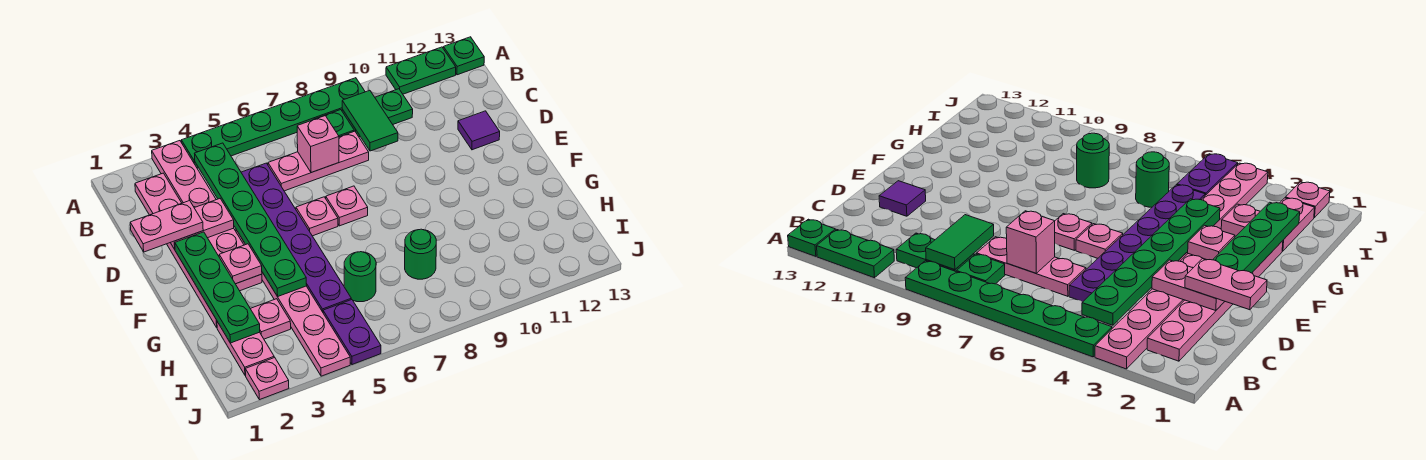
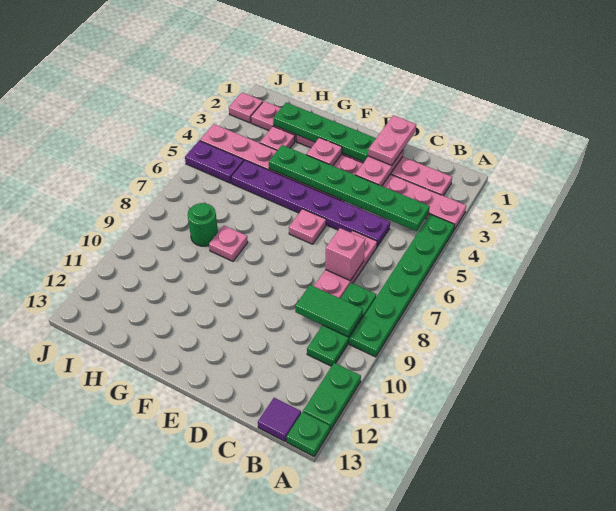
purple tile D12 level 1 -> purple tile B13 level 1
pink plate E7 level 1 -> pink plate G8 level 1
green round brick H6 level 1 -> none

